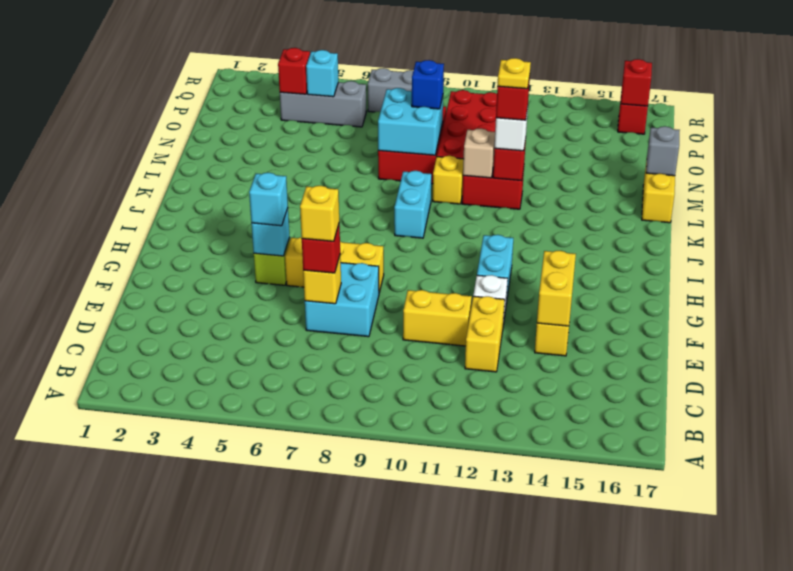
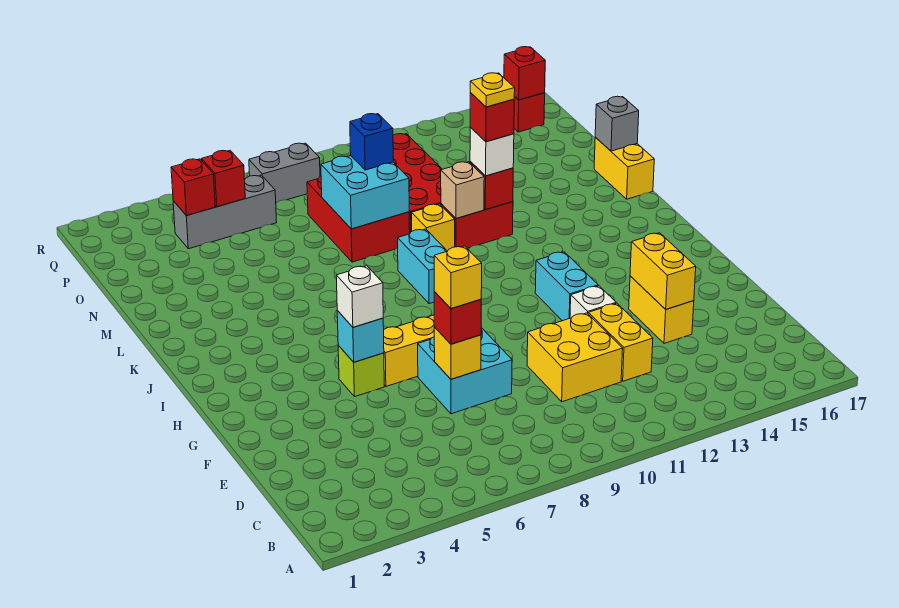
yellow brick E10:E11 level 1 -> yellow brick D10:E11 level 1
cyan brick G5 level 3 -> white brick G5 level 3
cyan brick P5 level 2 -> red brick P5 level 2

